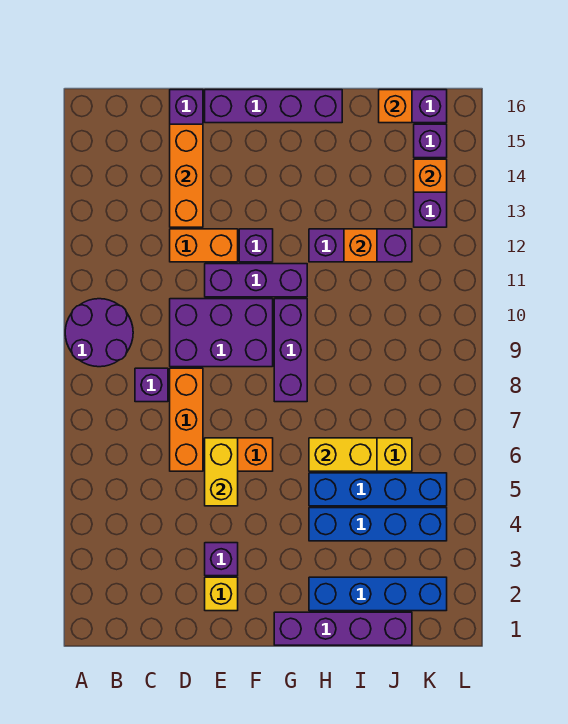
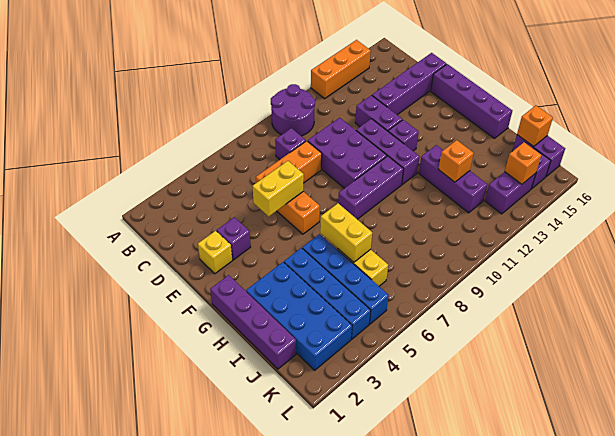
orange brick D12:E12 level 1 -> purple brick D12:E12 level 1
orange brick D13:D15 level 2 -> orange brick A12:A14 level 1
blue brick H2:K2 level 1 -> blue brick H2:K3 level 1

